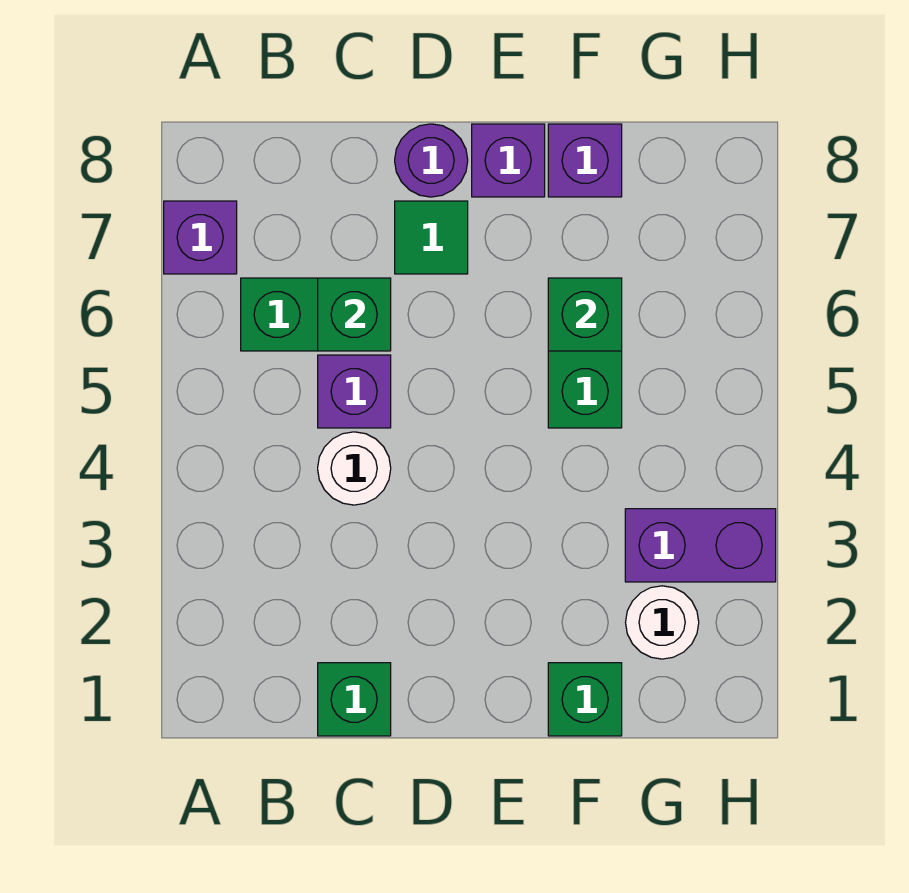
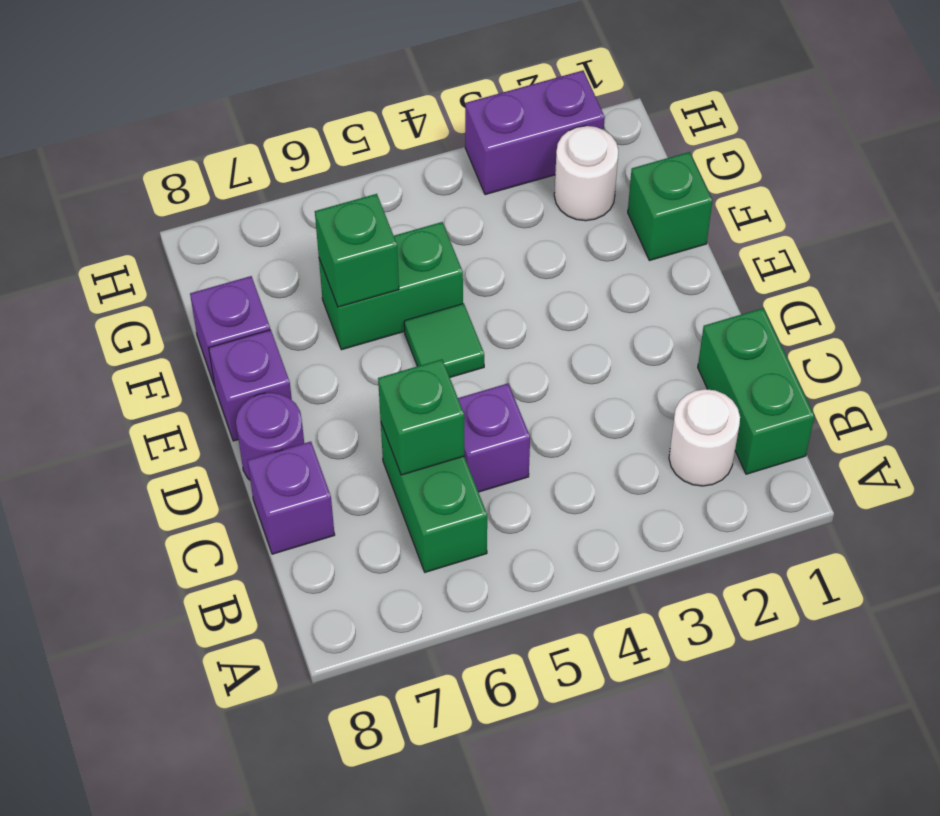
purple brick A7 level 1 -> purple brick C8 level 1
green brick C1 level 1 -> green brick B1:C1 level 1
white round brick C4 level 1 -> white round brick B2 level 1
green tile D7 level 1 -> green tile E5 level 1
purple brick G3:H3 level 1 -> purple brick H2:H3 level 1

